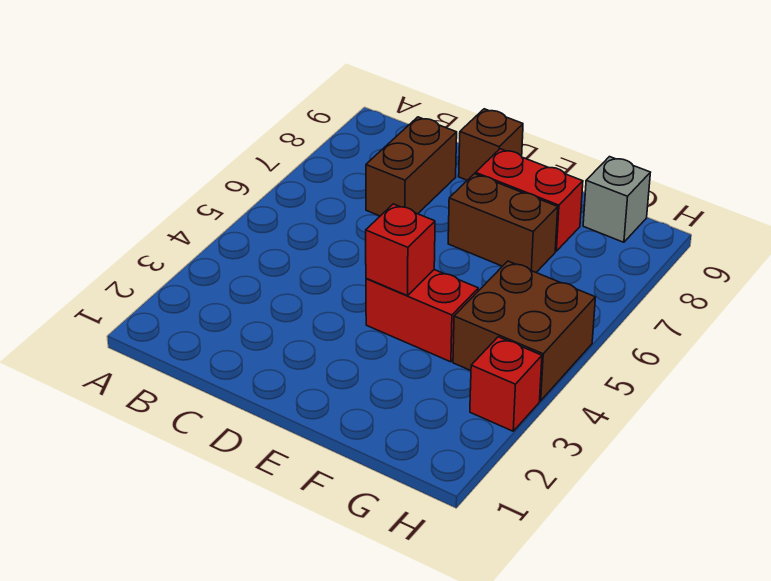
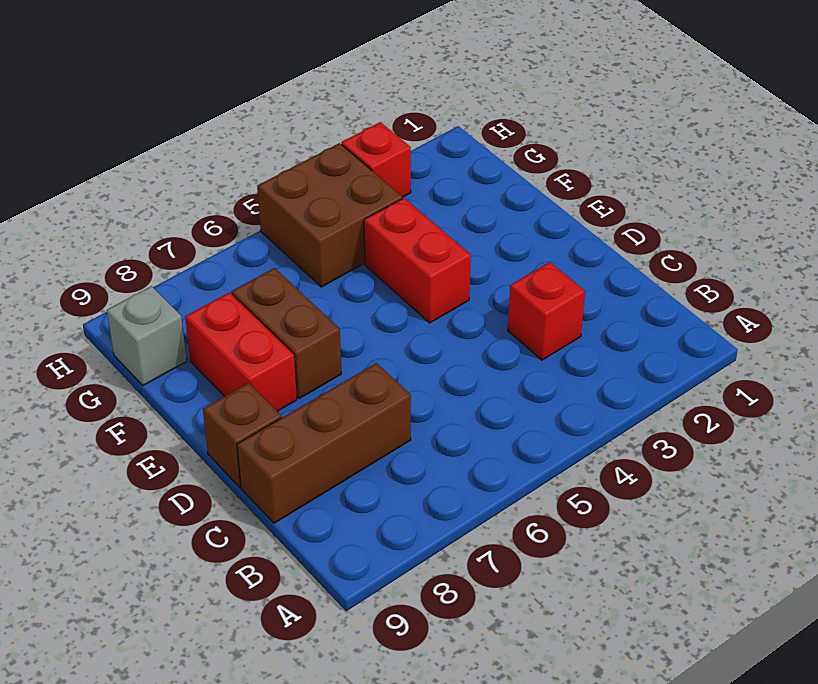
brown brick C7:C8 level 1 -> brown brick C7:C9 level 1
red brick E4 level 2 -> red brick C3 level 1

